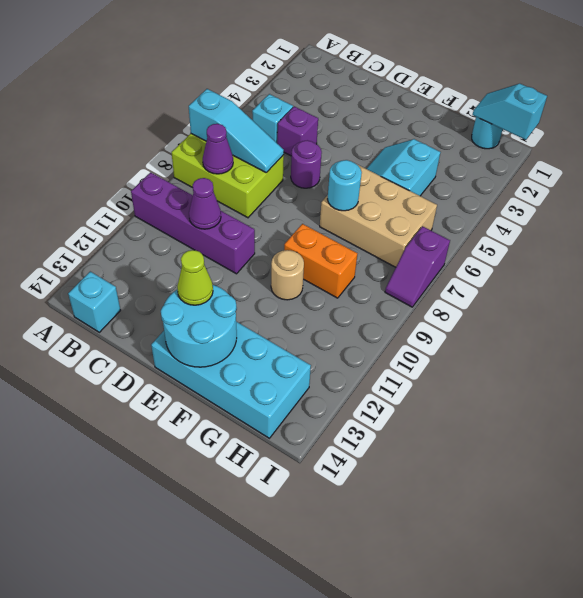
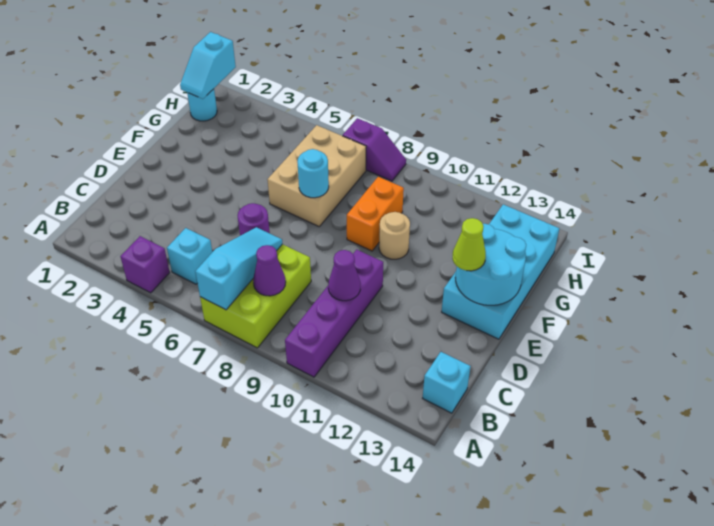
purple brick C5 level 1 -> purple brick A4 level 1
cyan slope F4:G5 level 1 top G -> none

